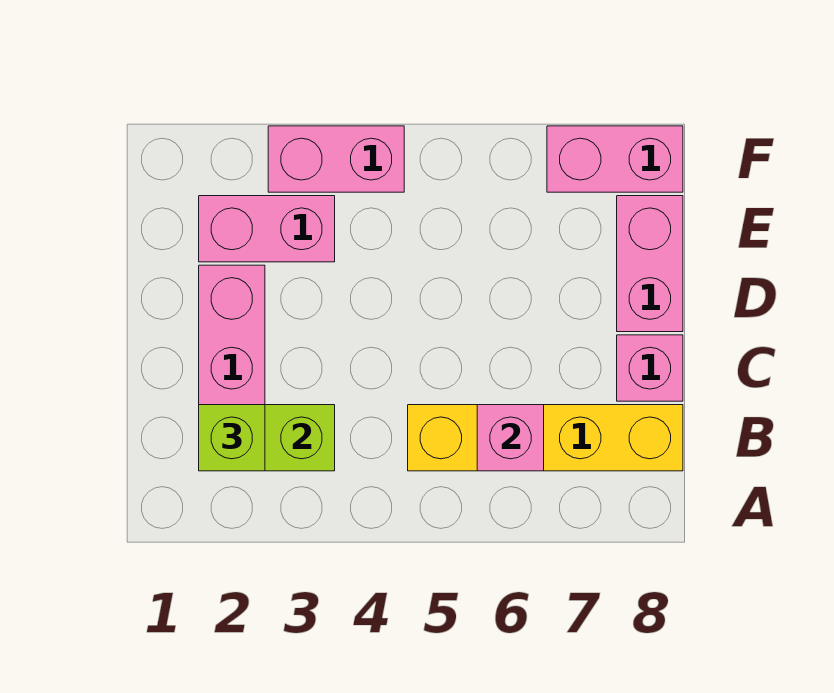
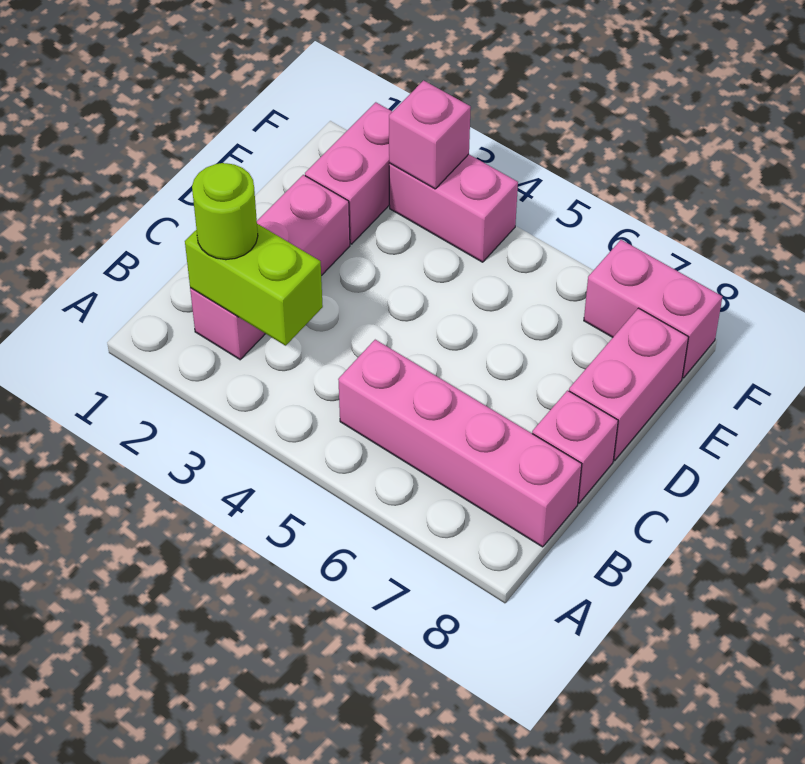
lime brick B2 level 3 -> lime round brick B2 level 3
yellow brick B5:B8 level 1 -> pink brick B5:B8 level 1
pink brick B6 level 2 -> pink brick F3 level 2
pink brick E2:E3 level 1 -> pink brick E2:F2 level 1

